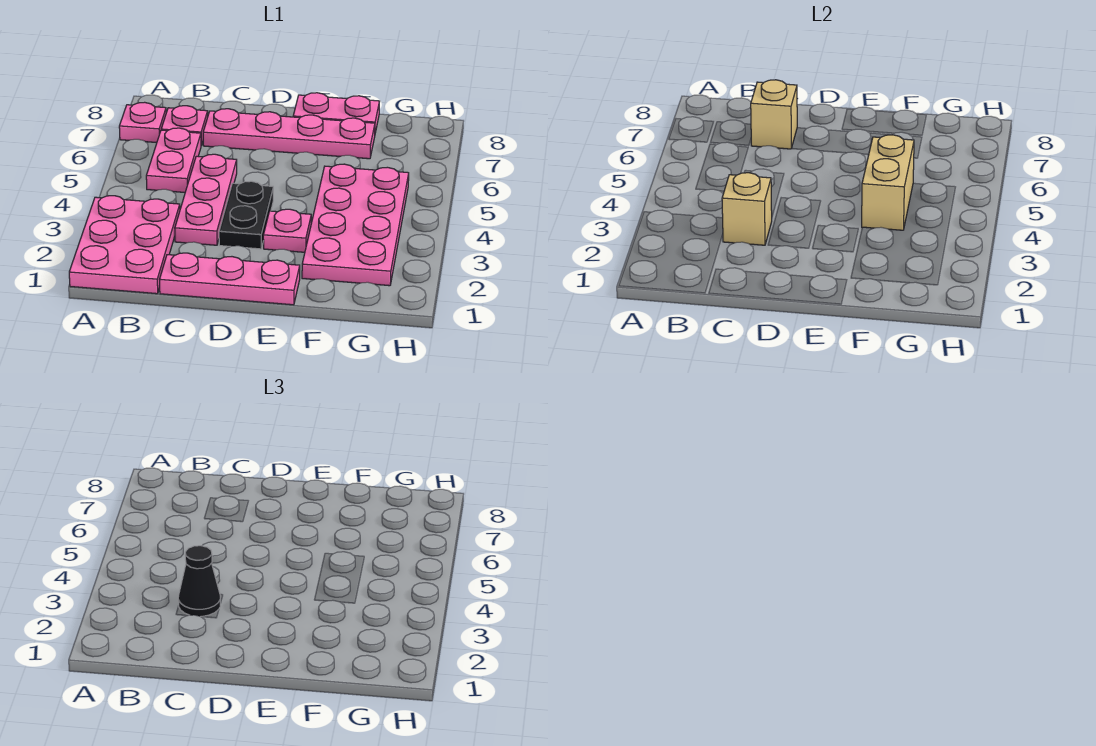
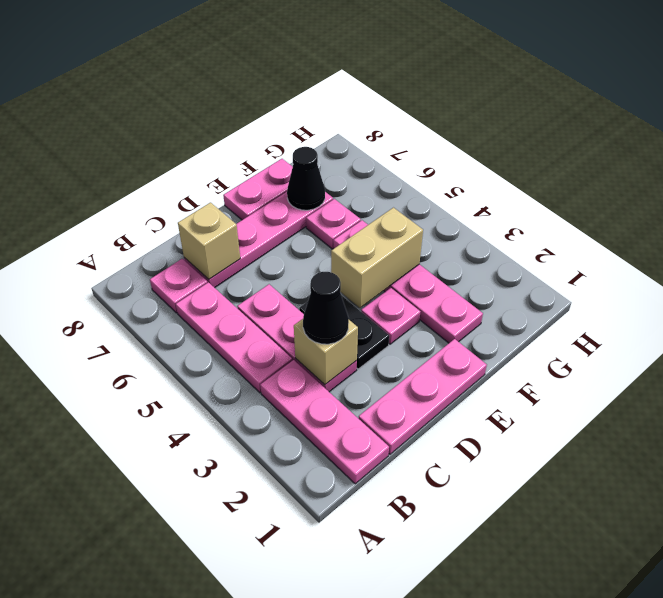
pink plate A1:B3 level 1 -> pink plate B1:B3 level 1
pink plate A7 level 1 -> pink plate F6 level 1
pink plate B5:B6 level 1 -> pink plate B4:B6 level 1
pink plate F2:G5 level 1 -> pink plate F2:F5 level 1
tan brick F4:F5 level 2 -> tan brick E4:F4 level 2
none -> black cone F7 level 2

